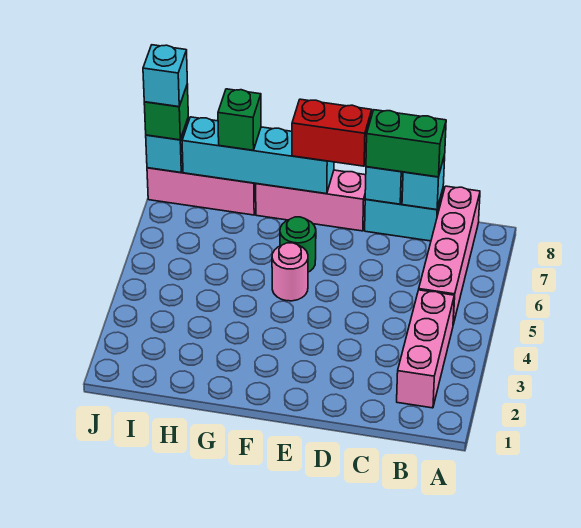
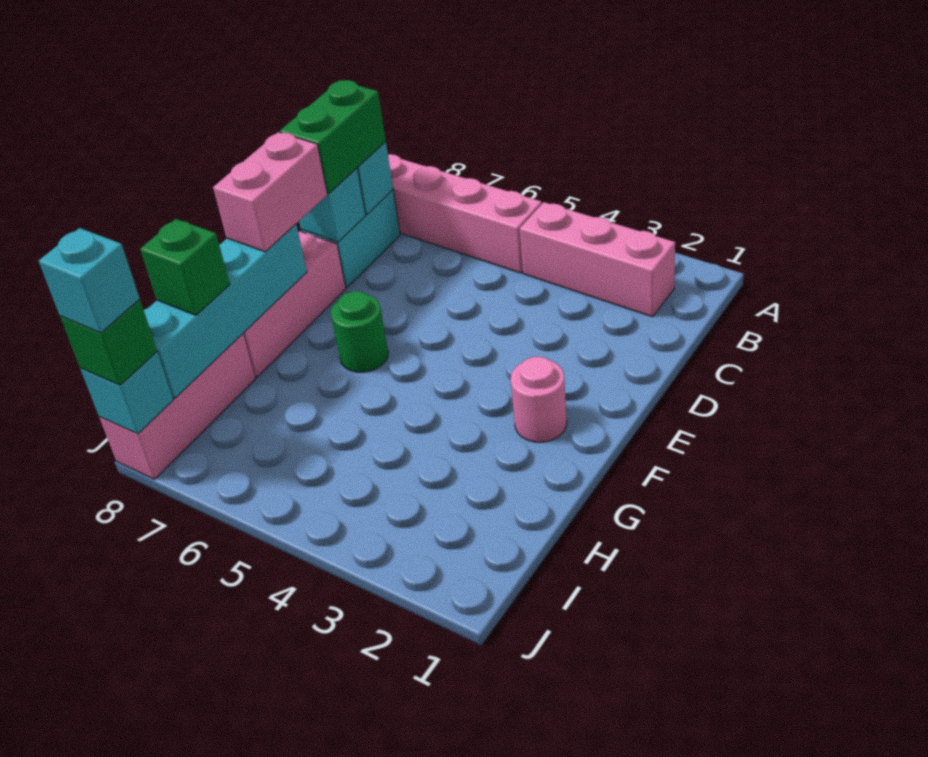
red brick E8:F8 level 3 -> pink brick E8:F8 level 3
pink round brick F5 level 1 -> pink round brick F2 level 1

